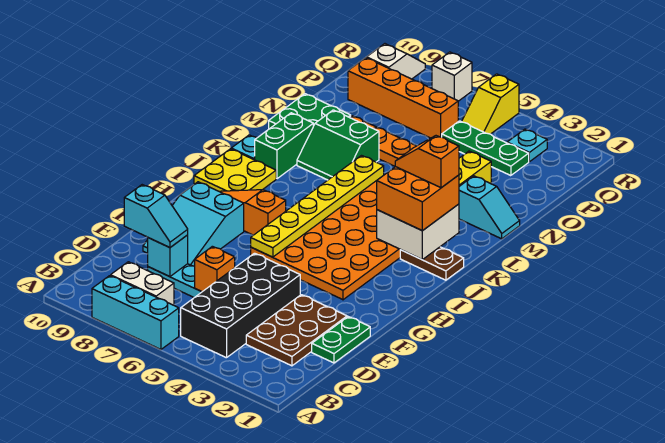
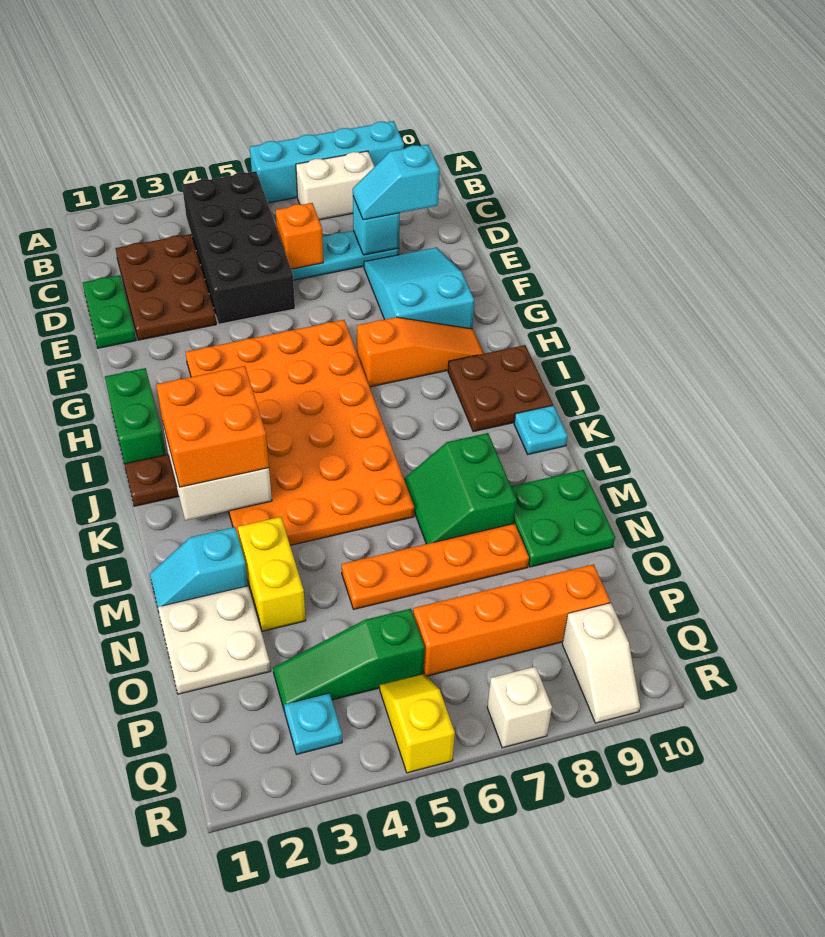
cyan brick A6:A8 level 1 -> cyan brick A6:A9 level 1
yellow plate G6:L6 level 2 -> none
yellow plate I9:J10 level 1 -> brown plate I9:J10 level 1
orange slope K2:K3 level 4 top 2 -> none
green brick K9:L9 level 1 -> green brick H1:I1 level 1
green slope L7:M8 level 1 top M -> green slope L7:M8 level 1 top 8
none -> white plate N1:O2 level 1
green plate P3:P5 level 1 -> green slope P3:P5 level 1 top 5

